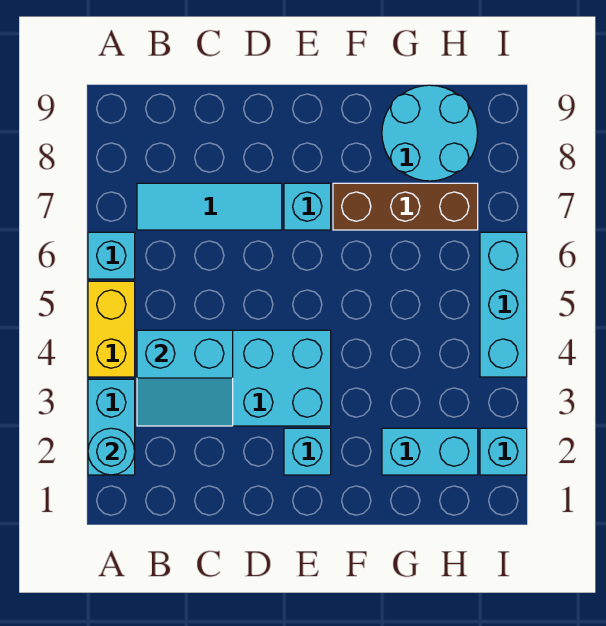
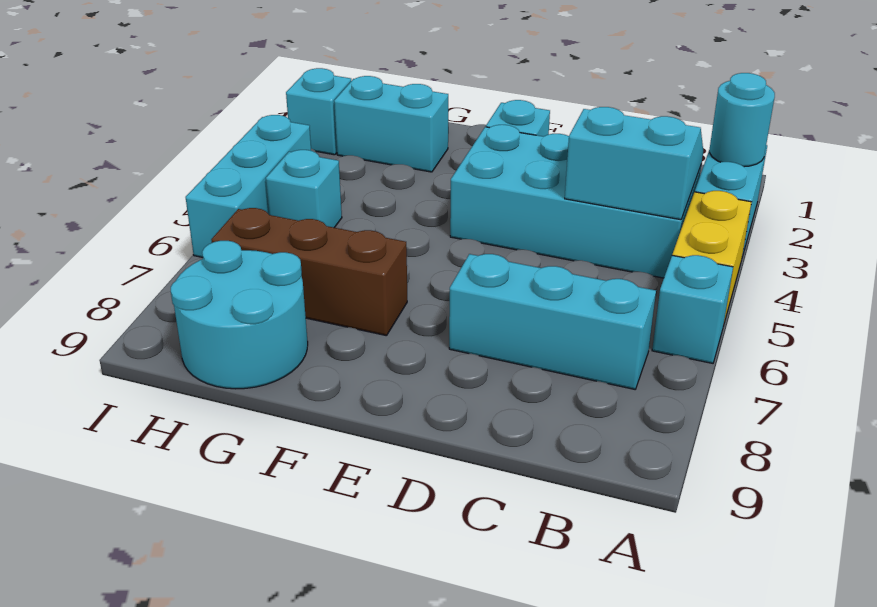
cyan tile B7:D7 level 1 -> cyan brick B7:D7 level 1
cyan brick E7 level 1 -> cyan brick H5 level 1

